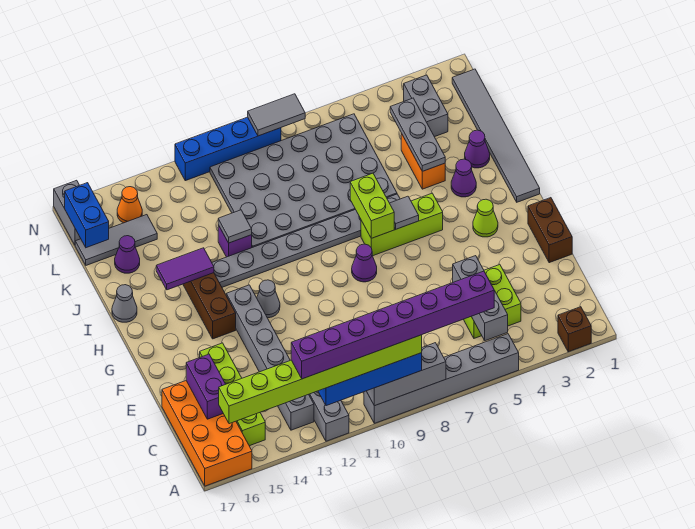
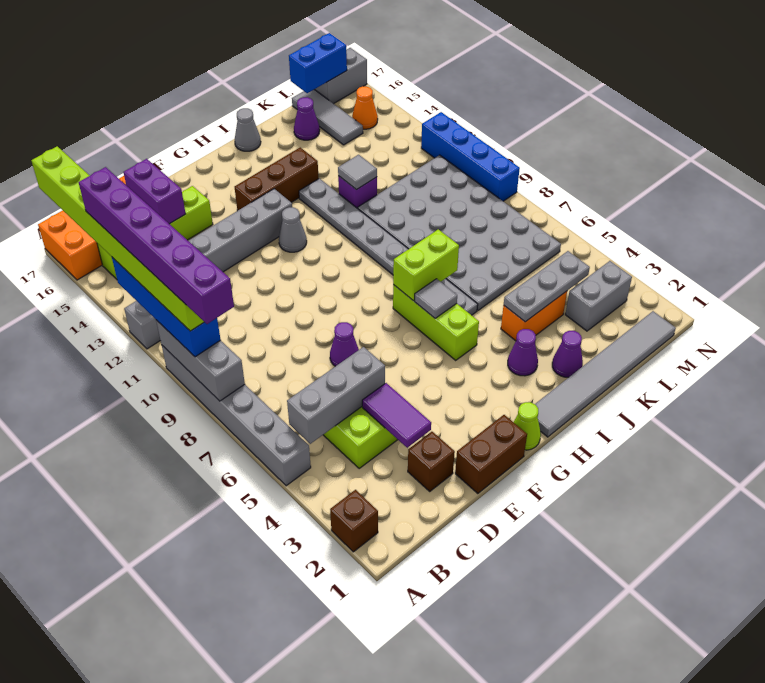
purple brick A6:A13 level 5 -> purple brick A8:A13 level 5
purple brick C16:D16 level 2 -> purple brick D15:D16 level 2
none -> brown brick D2 level 1
lime cone G3 level 1 -> lime cone G1 level 1
purple cone G8 level 1 -> purple cone E7 level 1
purple tile I14:I15 level 2 -> purple tile D3:D4 level 2
grey tile N8:N9 level 2 -> none

